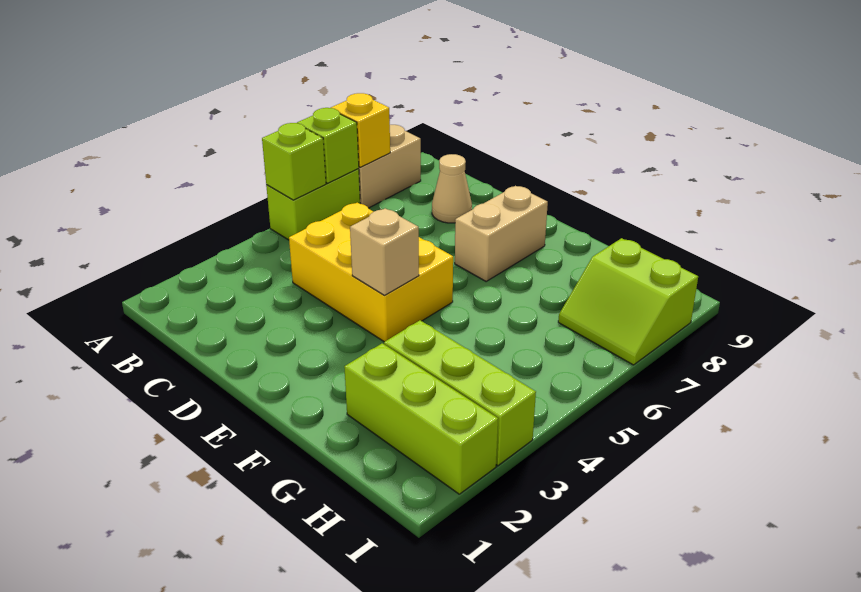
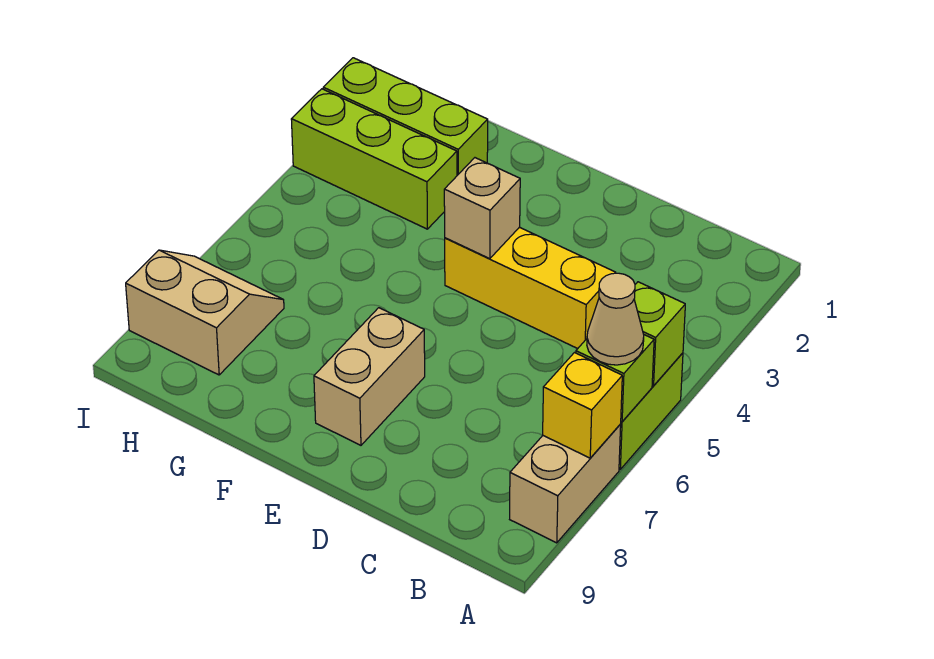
yellow brick C4:E5 level 1 -> yellow brick C4:E4 level 1
tan cone C8 level 1 -> tan cone A6 level 3
lime slope H7:I8 level 1 top 8 -> tan slope H7:I8 level 1 top 8

